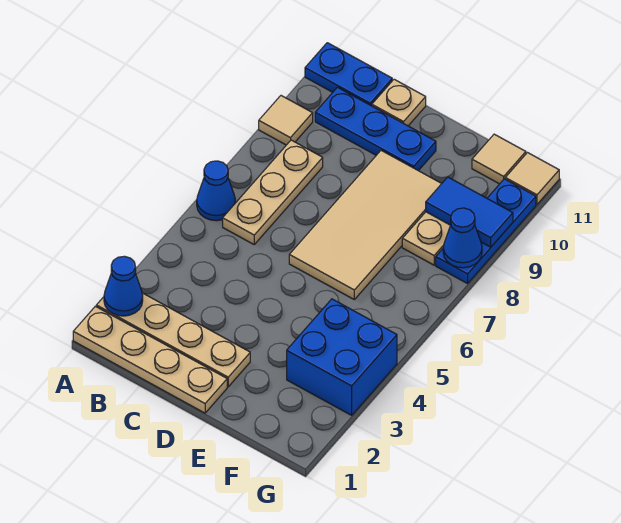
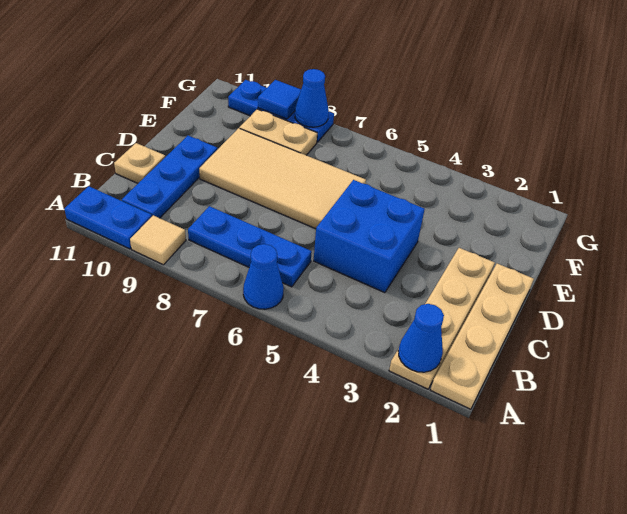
blue plate A11:B11 level 1 -> blue plate A10:A11 level 1
tan plate B6:B8 level 1 -> blue plate B6:B8 level 1
blue brick F3:G4 level 1 -> blue brick C4:D5 level 1
blue tile F9:G9 level 2 -> blue tile G9 level 2
tan tile F11 level 1 -> none
tan tile G11 level 1 -> none

